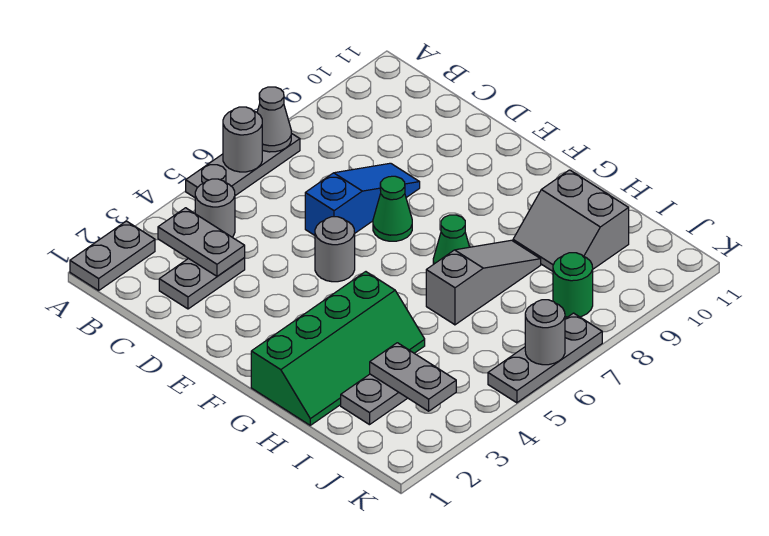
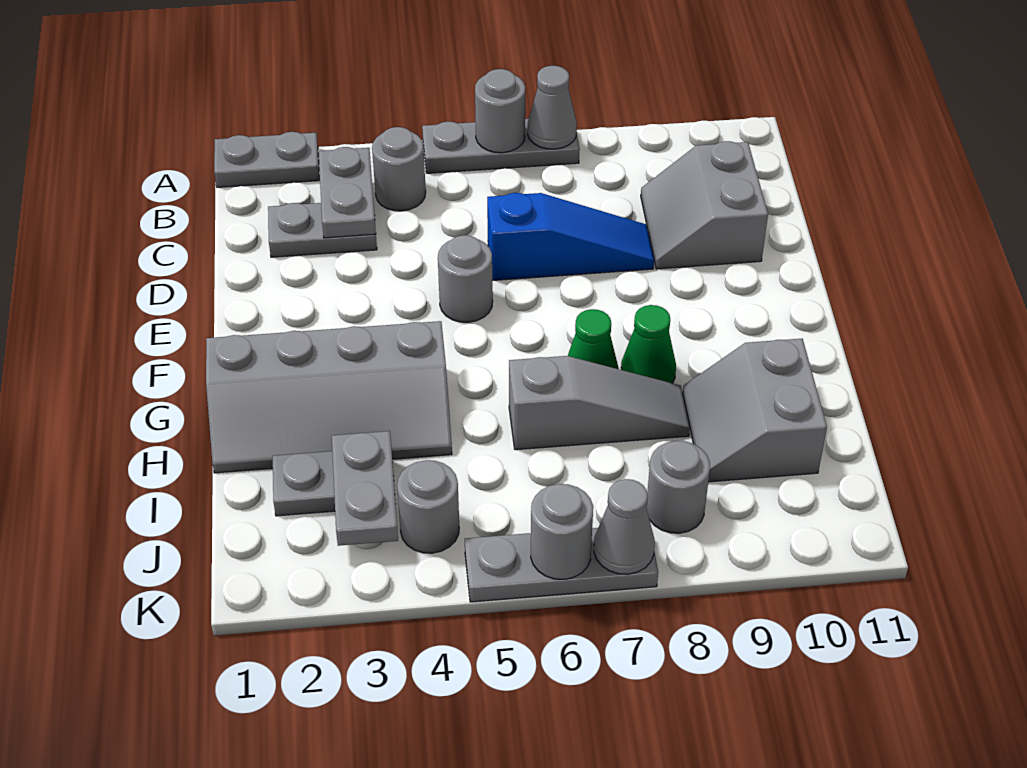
none -> grey slope C9:D10 level 1 top 10
green cone E7 level 1 -> green cone G8 level 1
green slope G1:H4 level 1 top G -> grey slope G1:H4 level 1 top G
none -> grey round brick J4 level 1
green round brick J8 level 1 -> grey round brick J8 level 1
none -> grey cone K7 level 2

